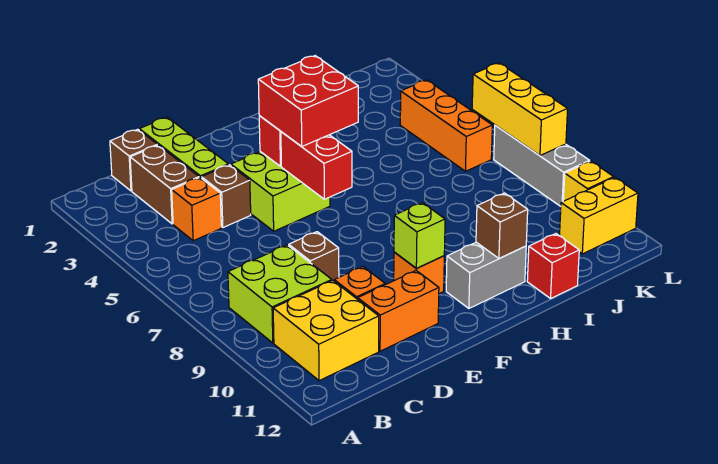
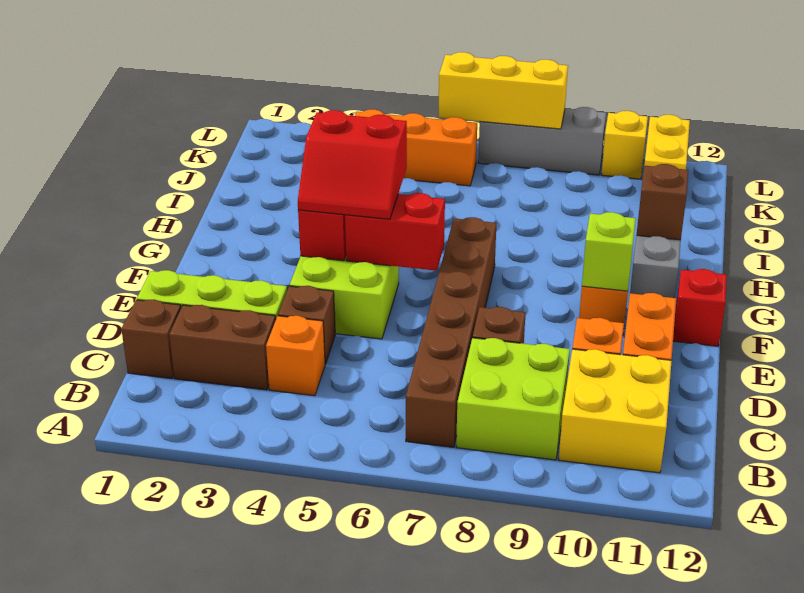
none -> brown brick B7:G7 level 1
red brick F4:G5 level 3 -> red slope F4:G5 level 3 top G
red brick I12 level 1 -> red brick F12 level 1

